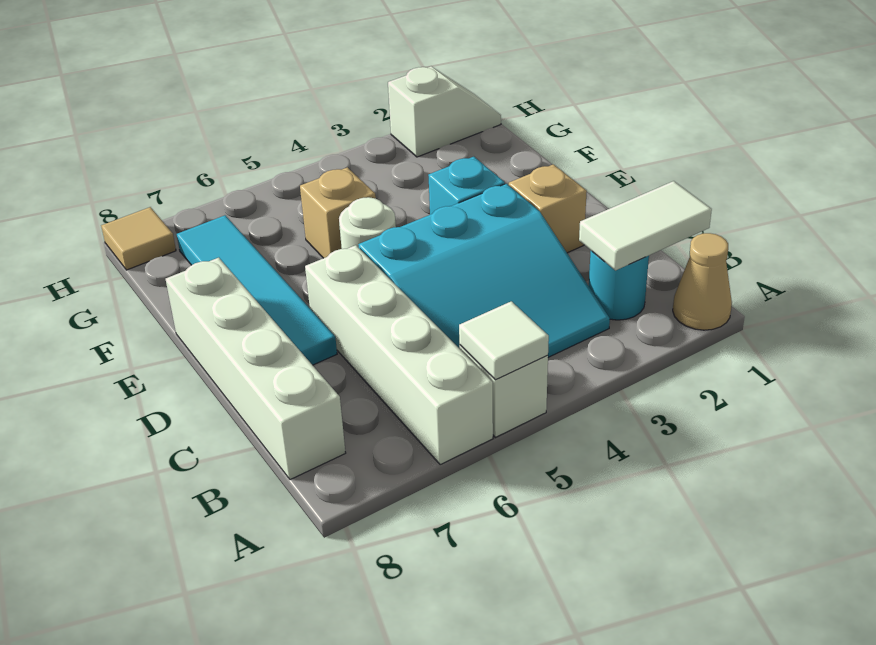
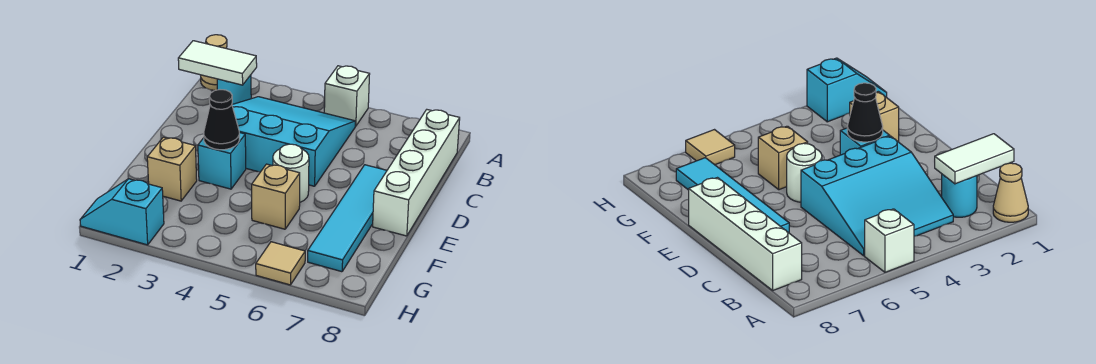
white tile A5 level 2 -> none
white brick A6:D6 level 1 -> none
tan brick D2 level 1 -> tan brick F2 level 1
none -> black cone E3 level 2
white slope H1:H2 level 1 top 2 -> cyan slope H1:H2 level 1 top 2
tan tile H8 level 1 -> tan tile H6 level 1

